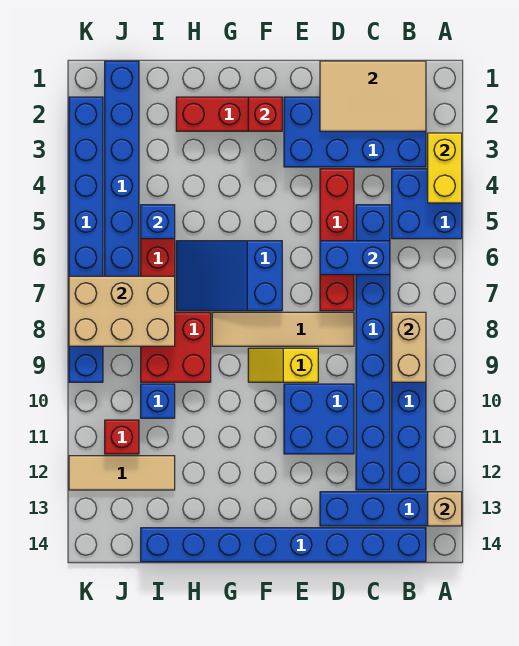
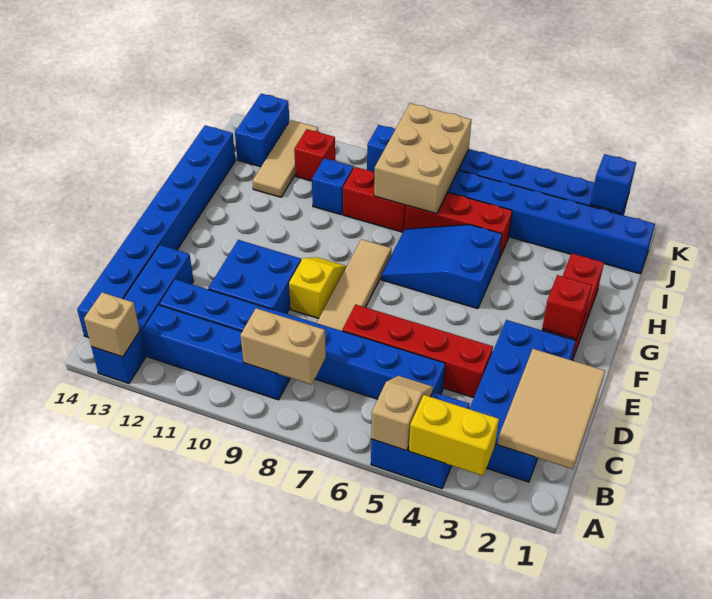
none -> tan slope A5:B5 level 2 top A
blue brick C6:D6 level 2 -> blue brick J13:K13 level 1
blue slope F6:H7 level 1 top F -> blue slope G5:H7 level 1 top 5
red brick H8:I9 level 1 -> red brick I8:I9 level 1
blue brick I5 level 2 -> blue brick K2 level 2

